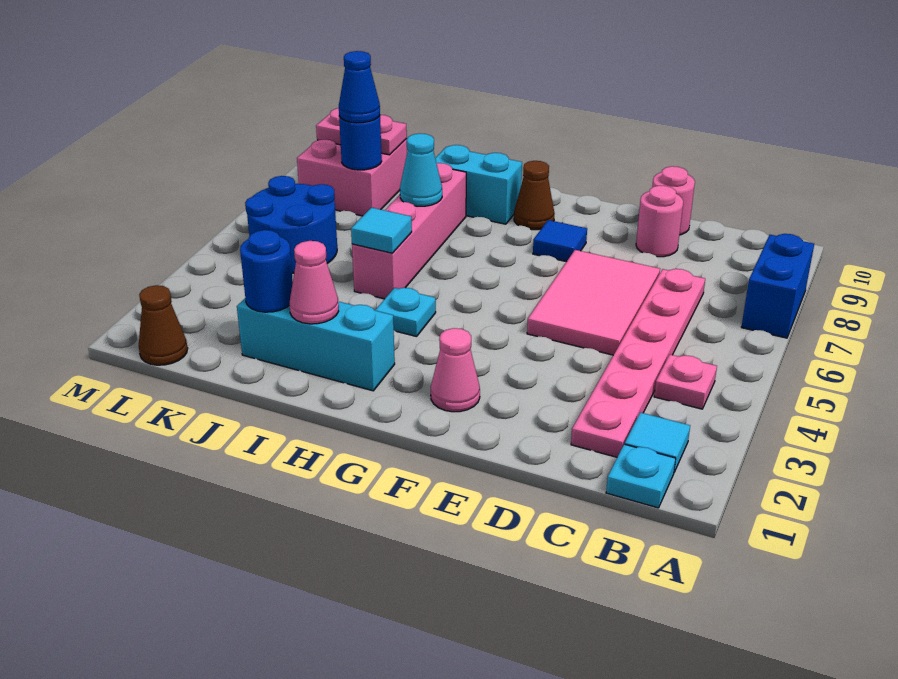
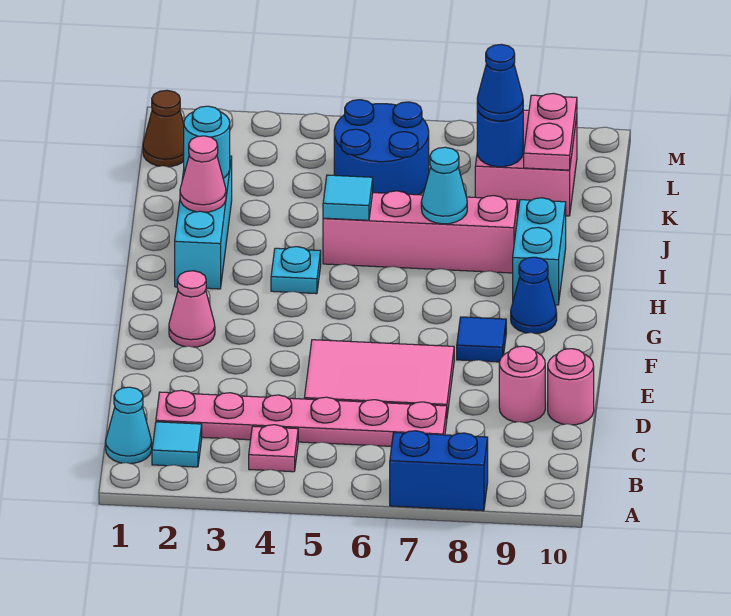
cyan plate B1 level 1 -> cyan cone B1 level 1
brown cone G9 level 1 -> blue cone G9 level 1
blue round brick J2 level 2 -> cyan round brick J2 level 2

